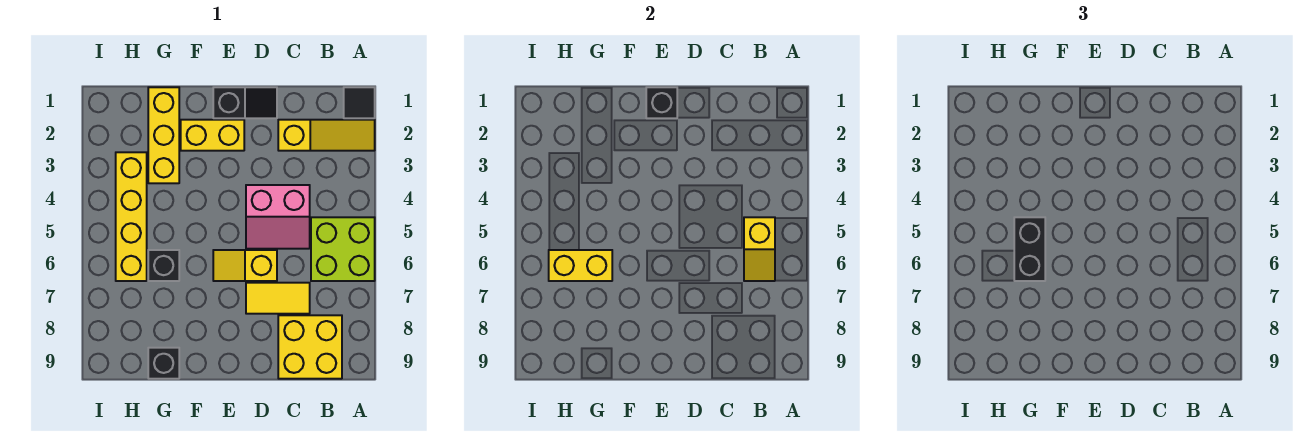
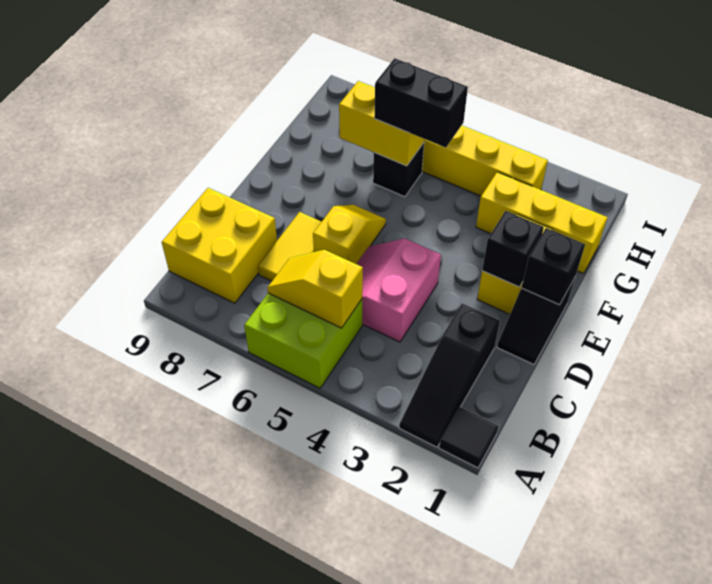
yellow slope A2:C2 level 1 top C -> black slope A2:C2 level 1 top C
yellow brick G6:H6 level 2 -> yellow brick G6:G7 level 2
black brick G9 level 1 -> black brick E2 level 2

